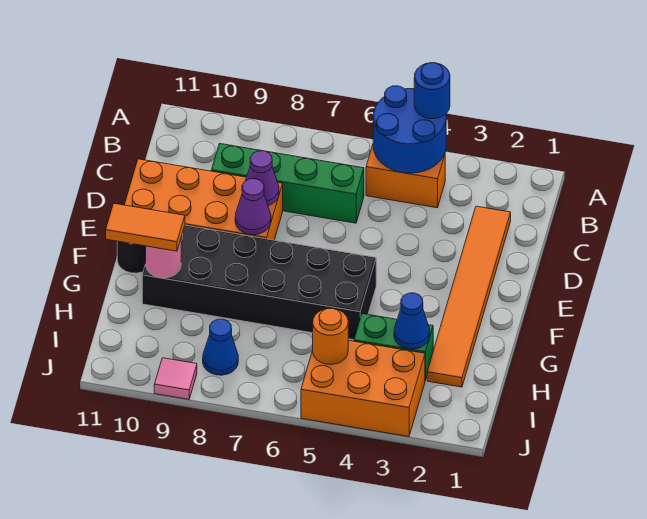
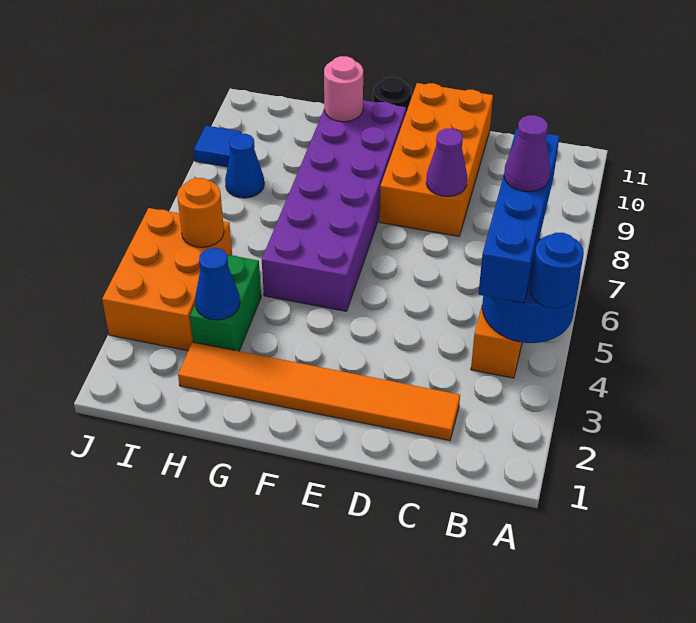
none -> blue brick B4:B7 level 3
green brick C6:C9 level 1 -> none
purple cone E8 level 2 -> purple cone B6 level 4
black brick F5:G10 level 1 -> purple brick F5:G10 level 1
orange tile G10:G11 level 3 -> none
pink tile J9 level 1 -> blue tile J9 level 1

